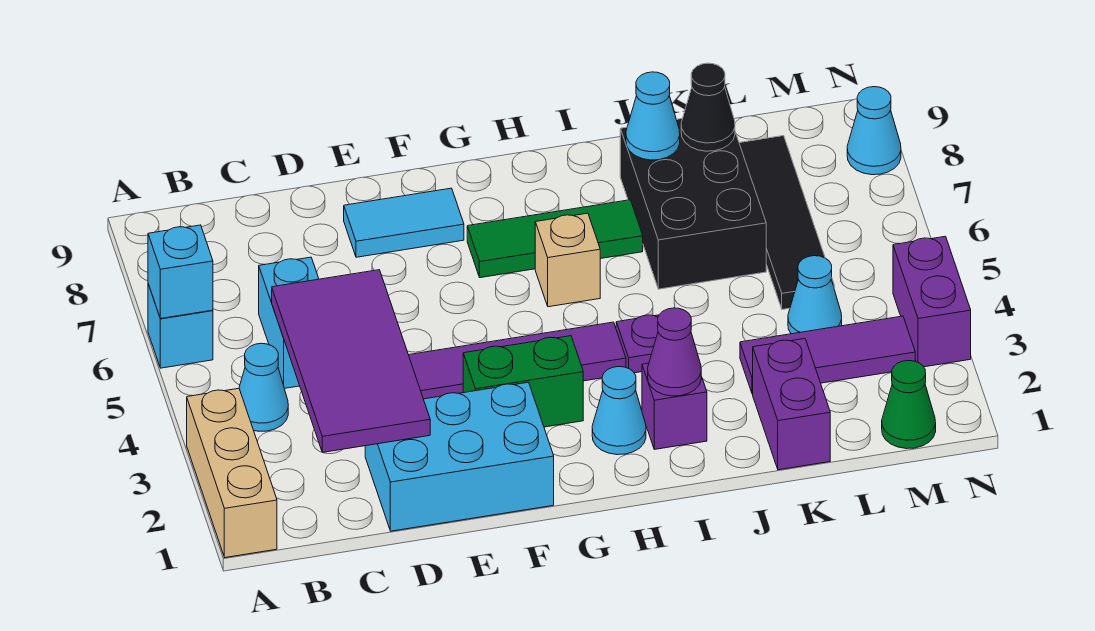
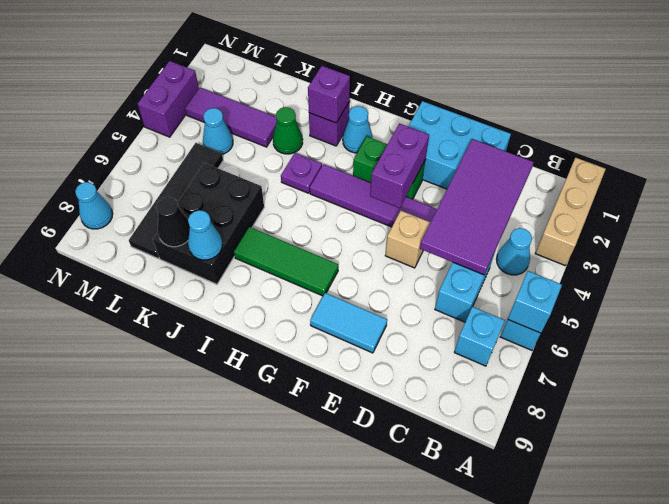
none -> cyan brick B7 level 1
tan brick H6 level 1 -> tan brick E5 level 1
purple cone I2 level 2 -> purple brick I2 level 2
purple brick K1:K2 level 1 -> purple brick F3:F4 level 2
green cone M1 level 1 -> green cone J3 level 1

